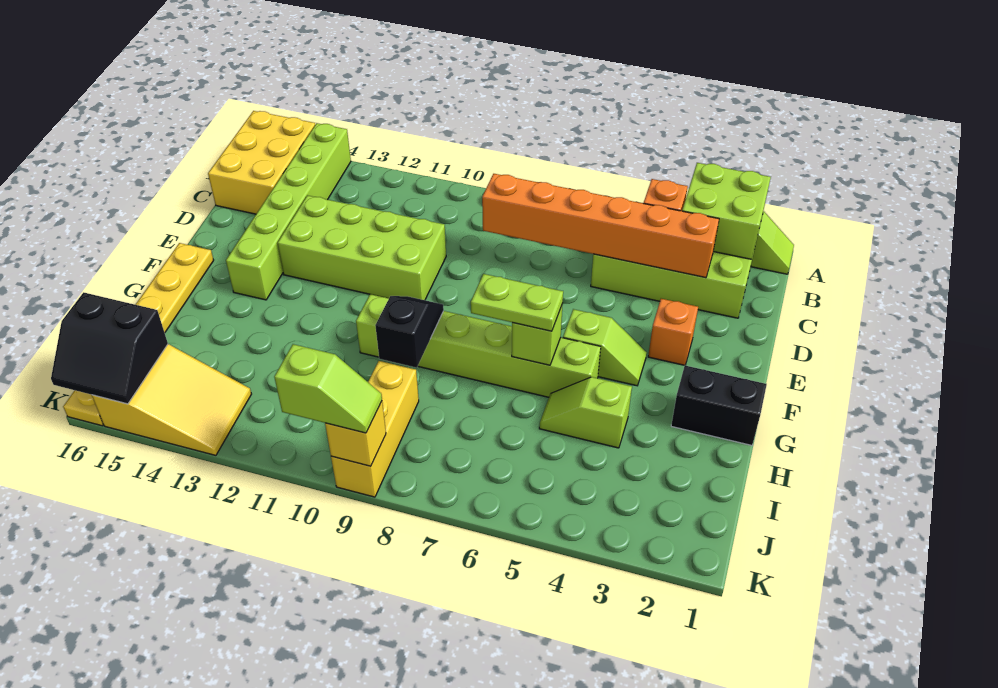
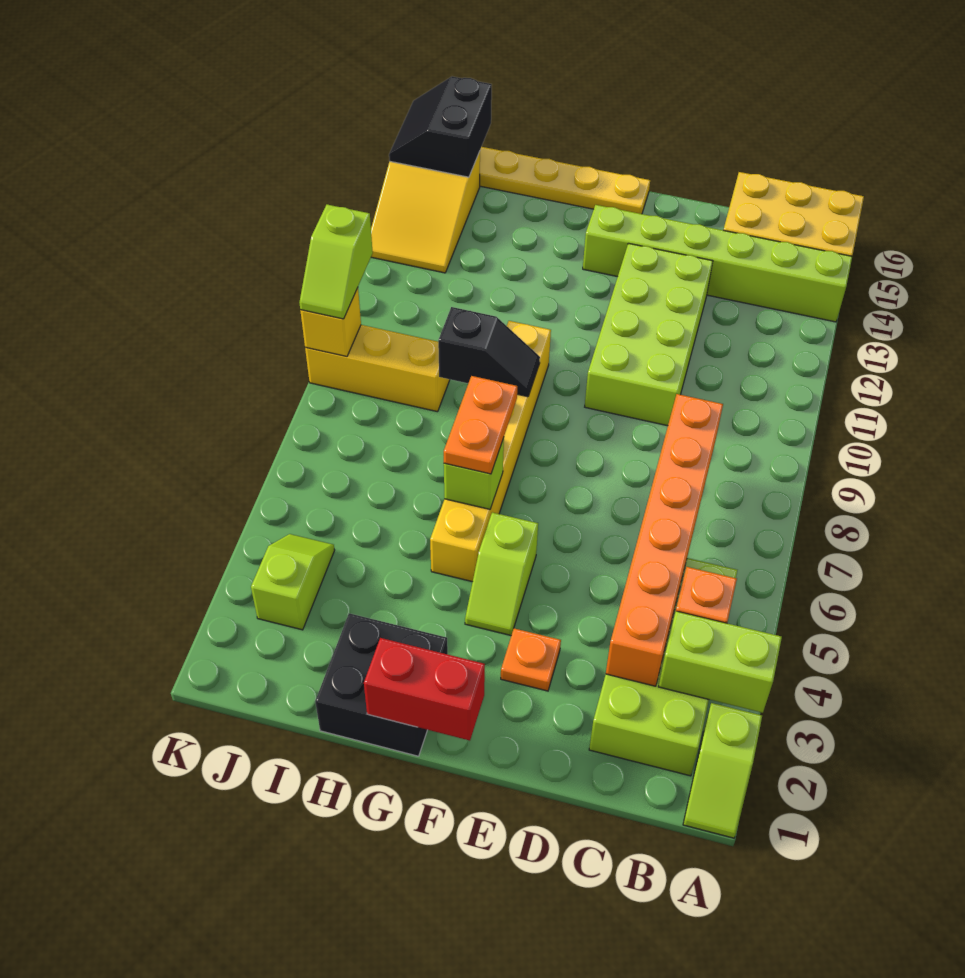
lime brick A2:B3 level 2 -> lime brick A3:B3 level 2
orange brick E3 level 1 -> orange plate E3 level 1
none -> red brick F1:G1 level 2
black brick G1:G2 level 1 -> black brick G1:H2 level 1
lime brick G5:G10 level 1 -> yellow brick G5:G10 level 1
lime plate G6:G7 level 3 -> orange plate G6:G7 level 3
lime slope H4:H5 level 1 top 4 -> lime slope J3:J4 level 1 top 3

